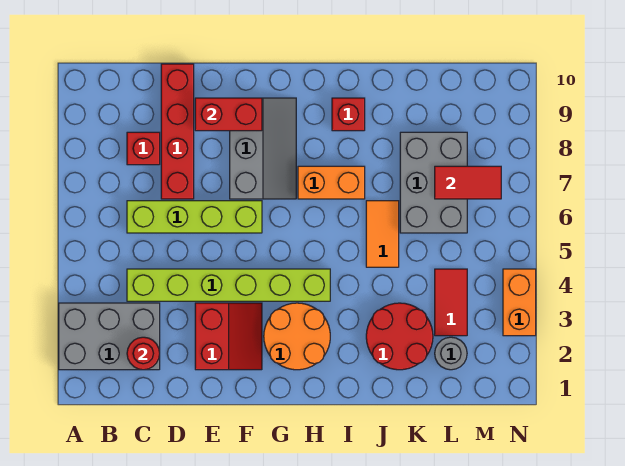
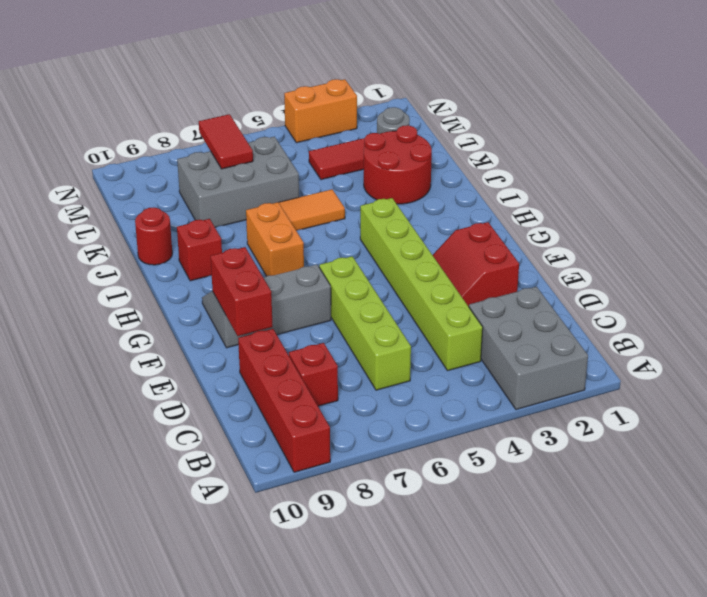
red round brick C2 level 2 -> red round brick J10 level 1
red brick D7:D10 level 1 -> red brick A9:D9 level 1
red slope E2:F3 level 1 top E -> red slope E2:F3 level 1 top 2
orange round brick G2:H3 level 1 -> none

